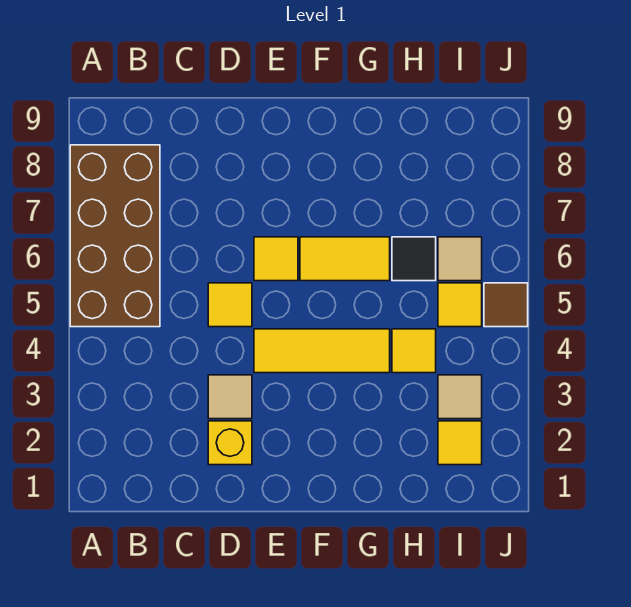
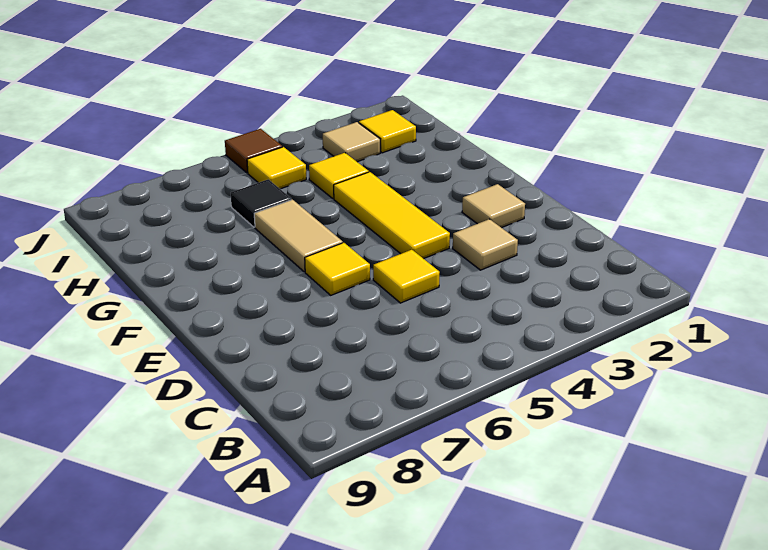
brown brick A5:B8 level 1 -> none
yellow brick D2 level 1 -> none
yellow tile F6:G6 level 1 -> tan tile F6:G6 level 1
tan tile I6 level 1 -> tan tile E2 level 1

